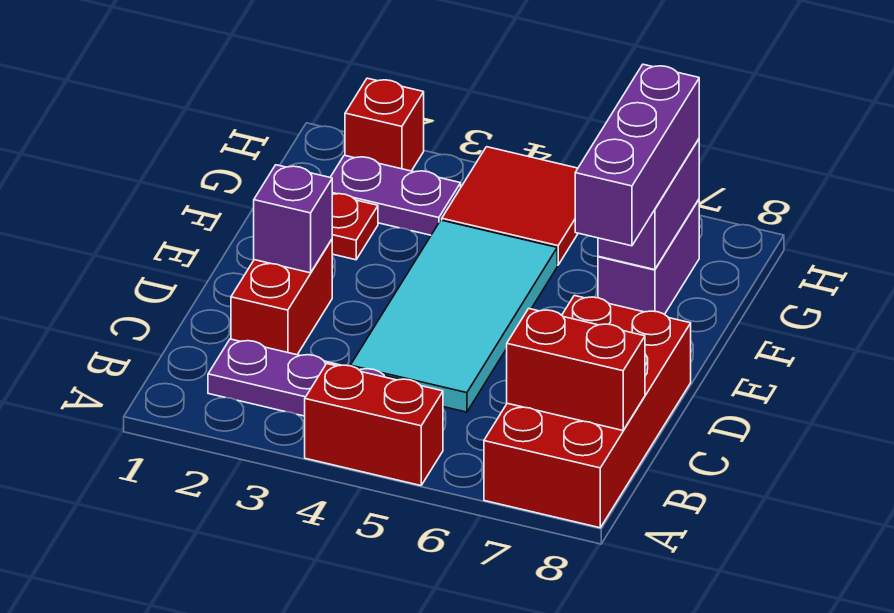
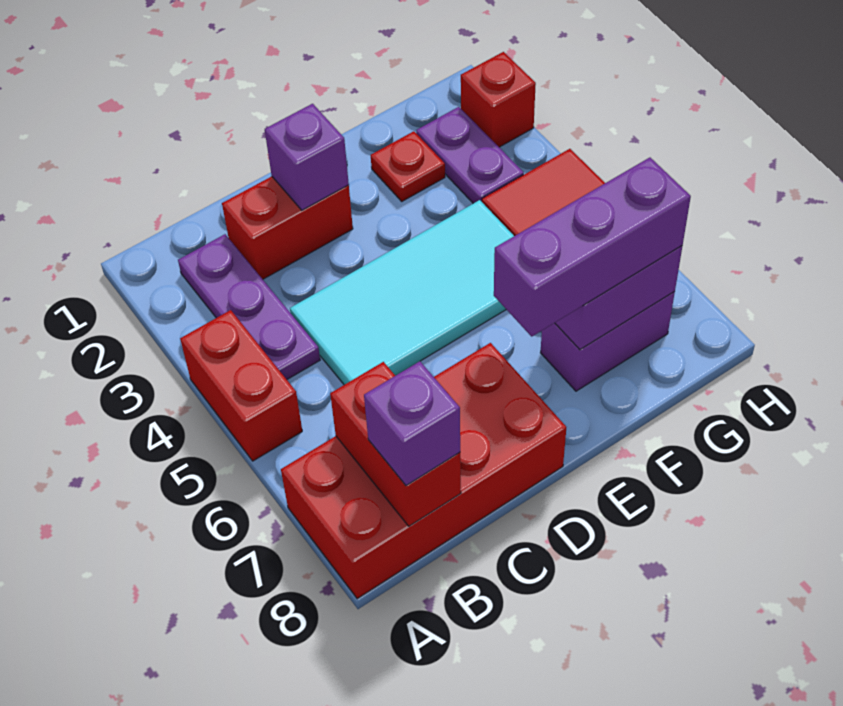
none -> purple brick B8 level 3

